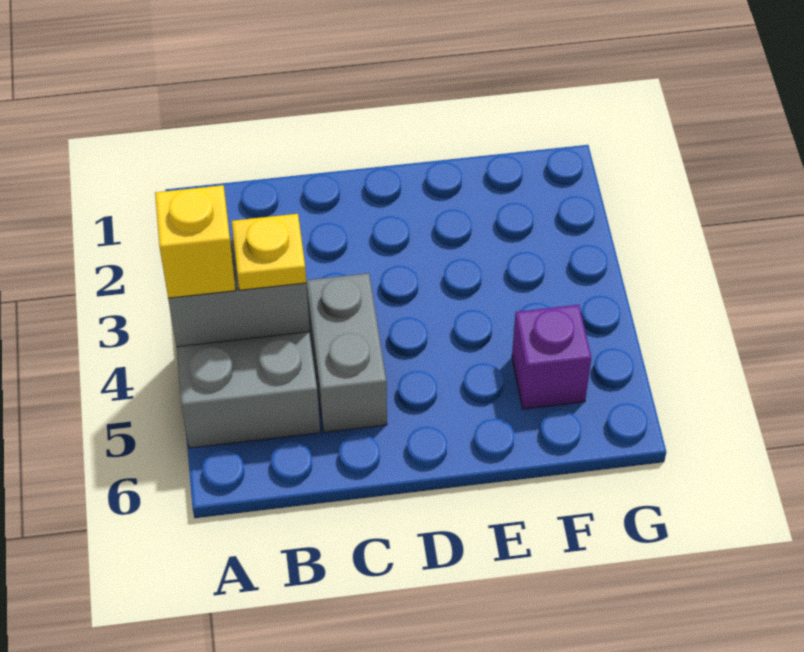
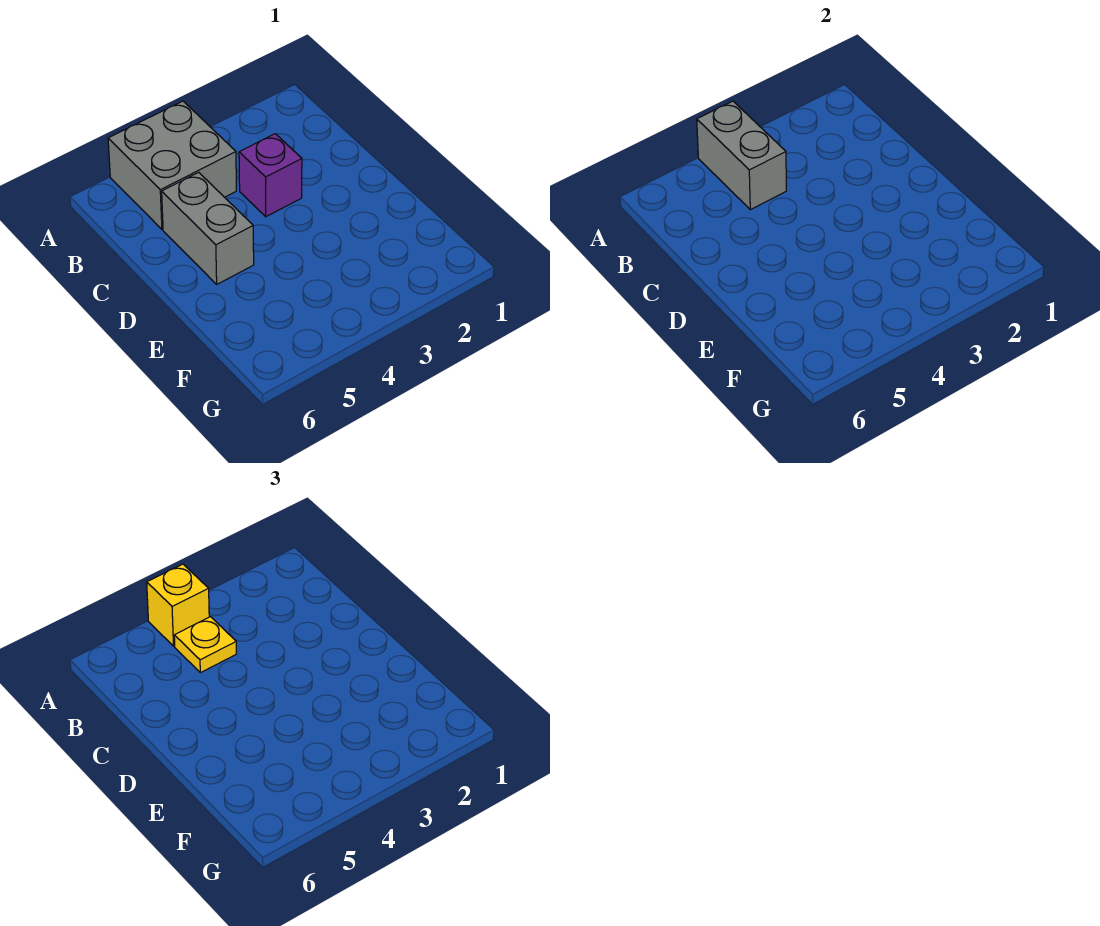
grey brick C4:C5 level 1 -> grey brick C5:D5 level 1
purple brick F5 level 1 -> purple brick C3 level 1

